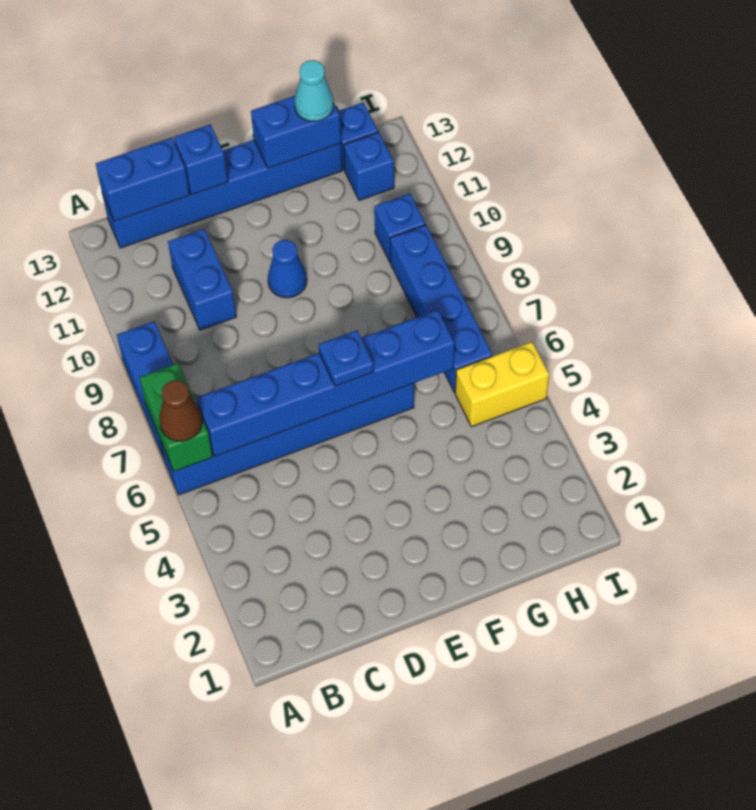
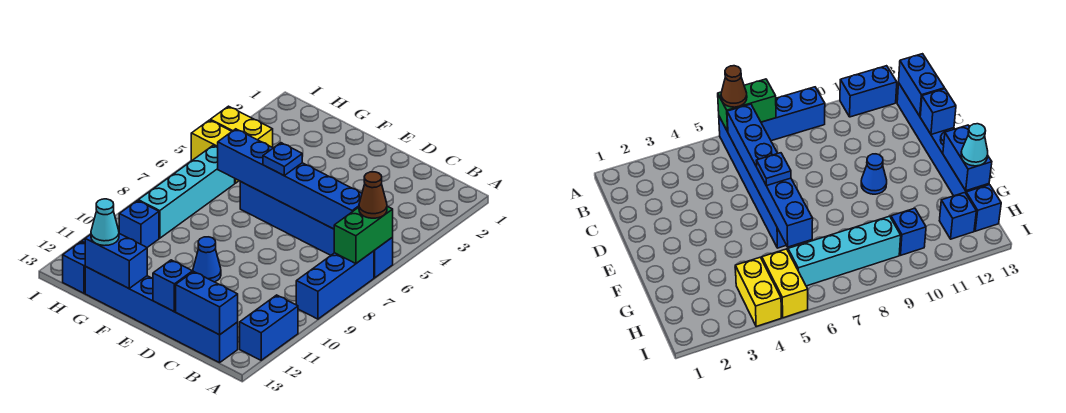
blue brick C10:C11 level 1 -> blue brick A11:A12 level 1
none -> yellow brick H4:I4 level 1
blue brick H6:H9 level 1 -> cyan brick H6:H9 level 1

